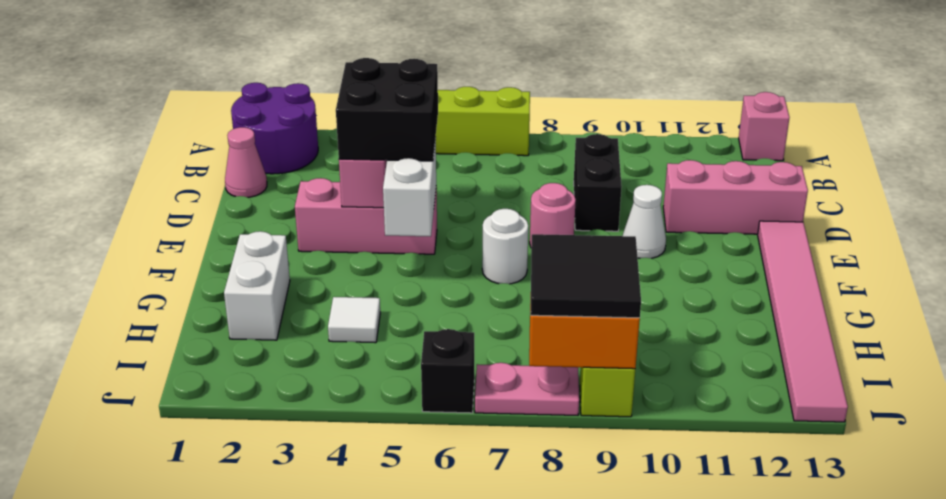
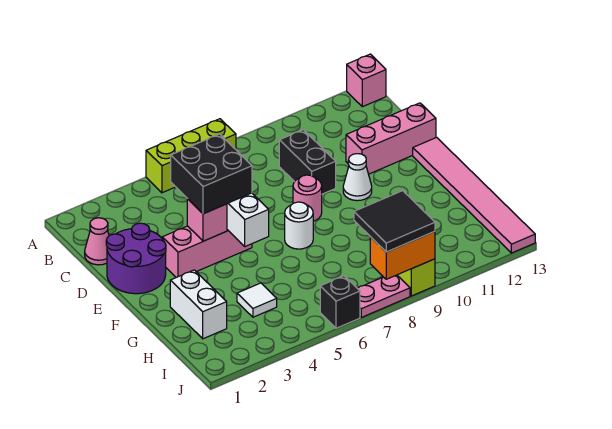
purple round brick A1:B2 level 1 -> purple round brick D1:E2 level 1

